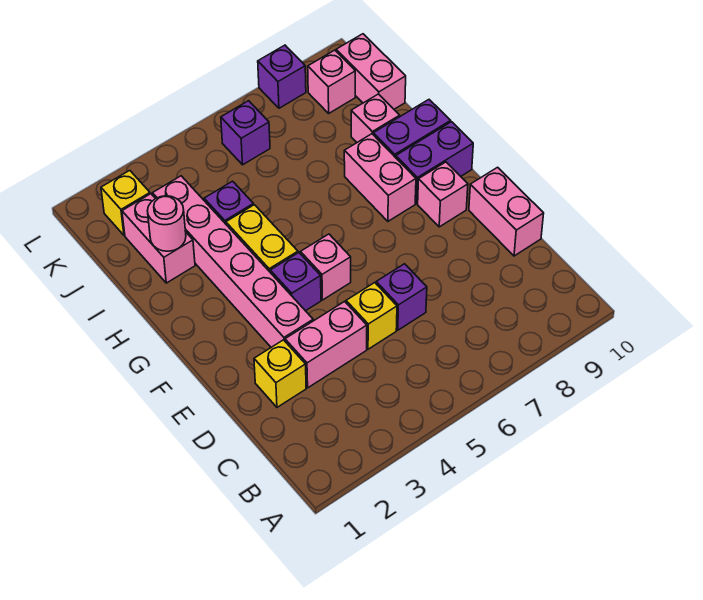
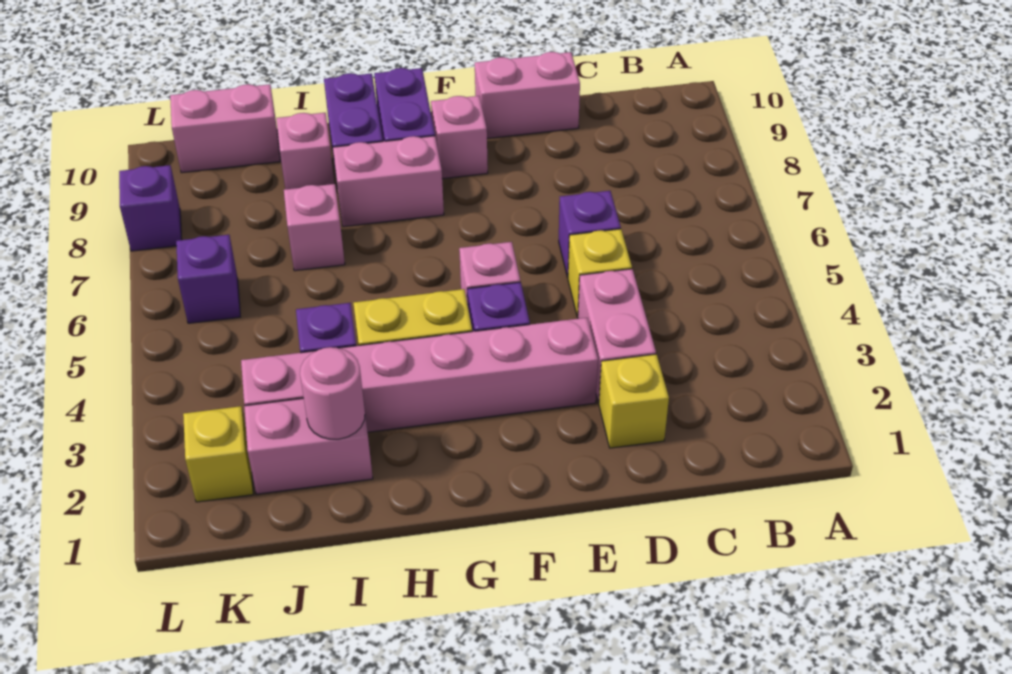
pink brick K9 level 1 -> pink brick I7 level 1

